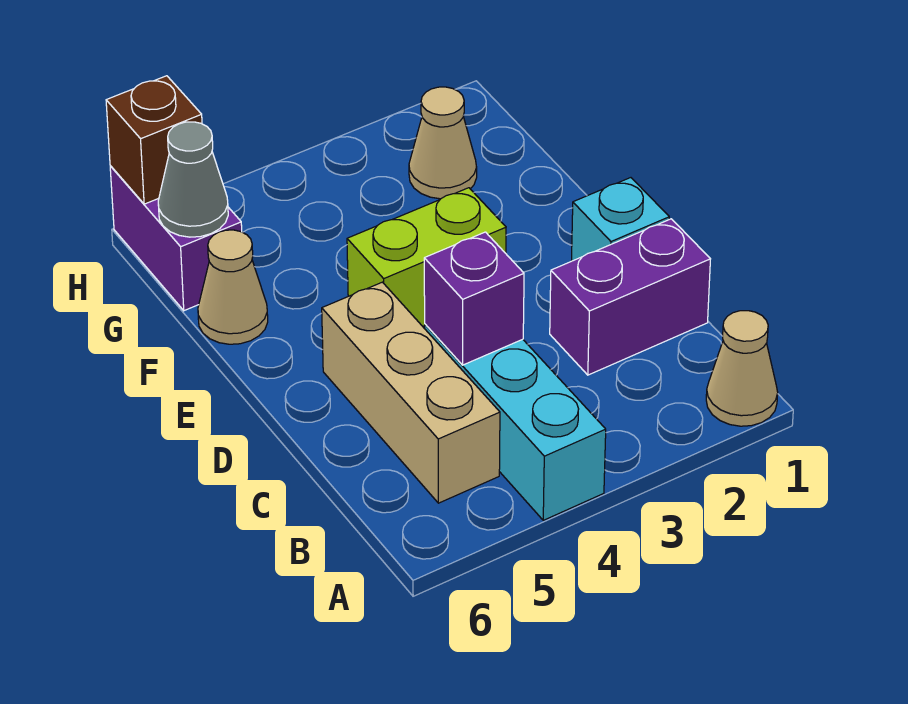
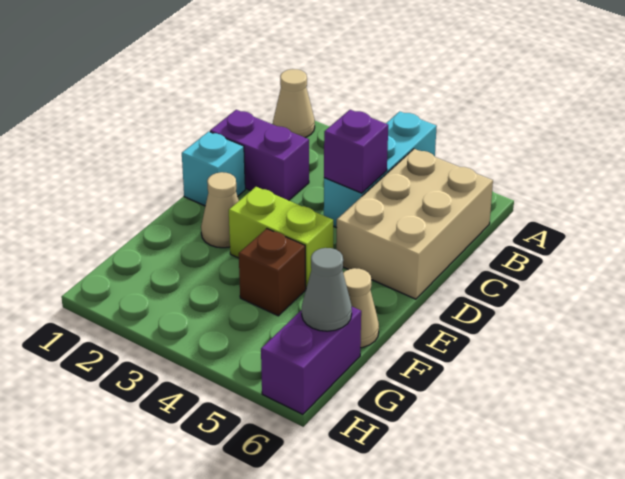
tan brick B5:D5 level 1 -> tan brick B5:D6 level 1
tan cone G2 level 1 -> tan cone E2 level 1
brown brick H6 level 2 -> brown brick F4 level 1

